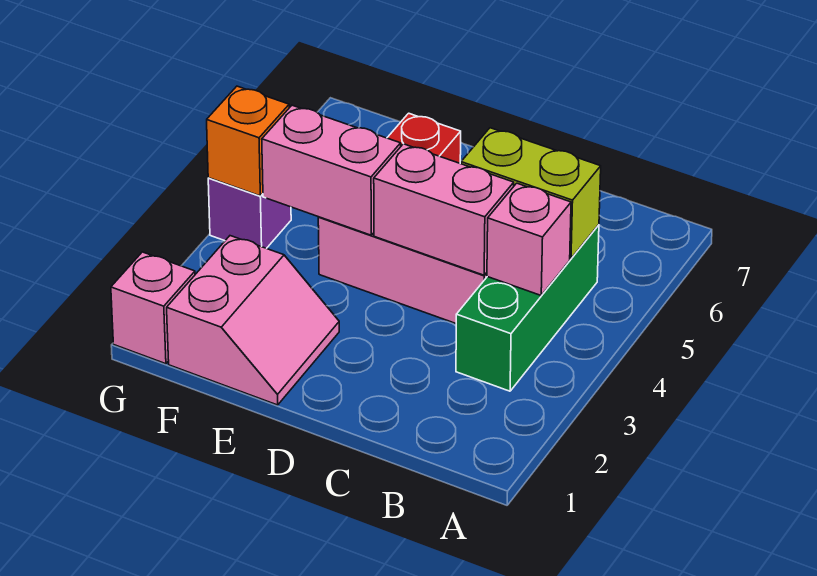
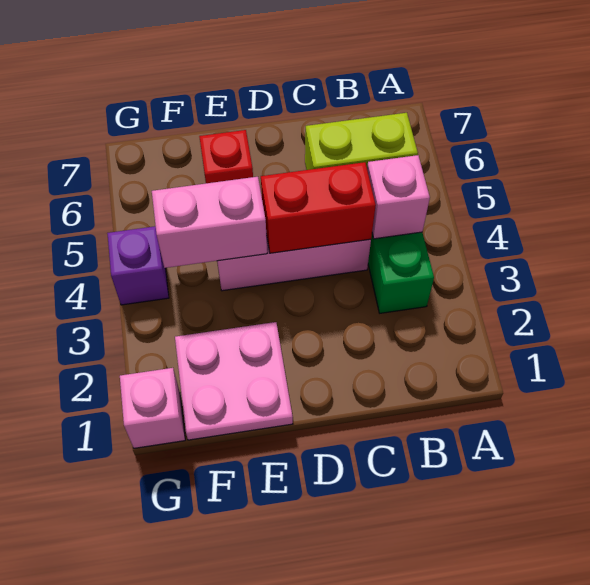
pink brick C4:D4 level 2 -> red brick C4:D4 level 2
pink slope E1:F2 level 1 top F -> pink plate E1:F2 level 1
orange brick G4 level 2 -> none

